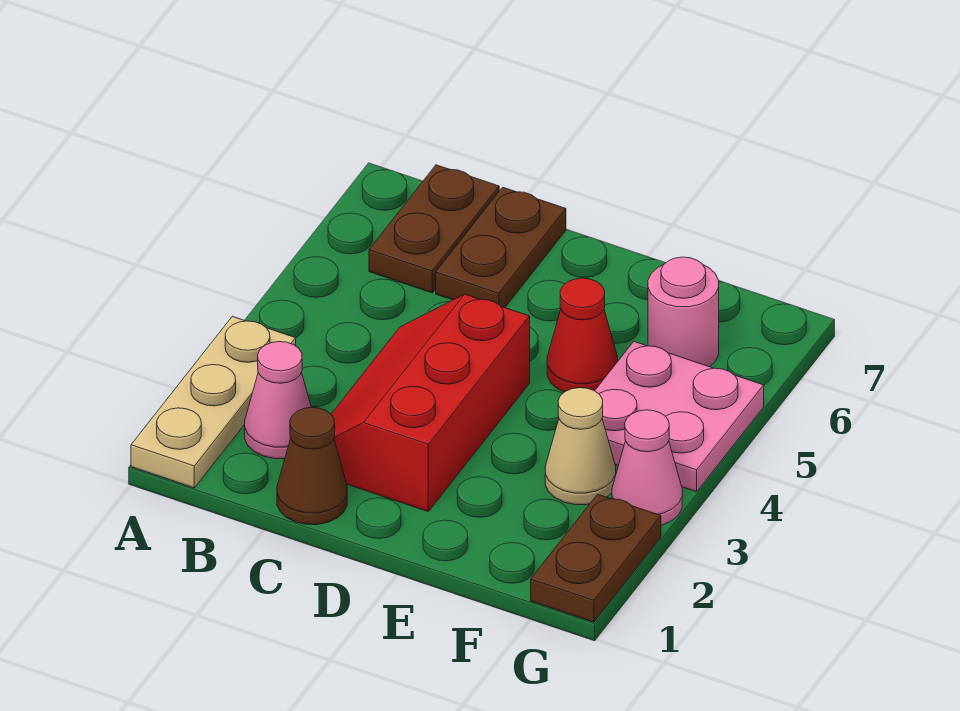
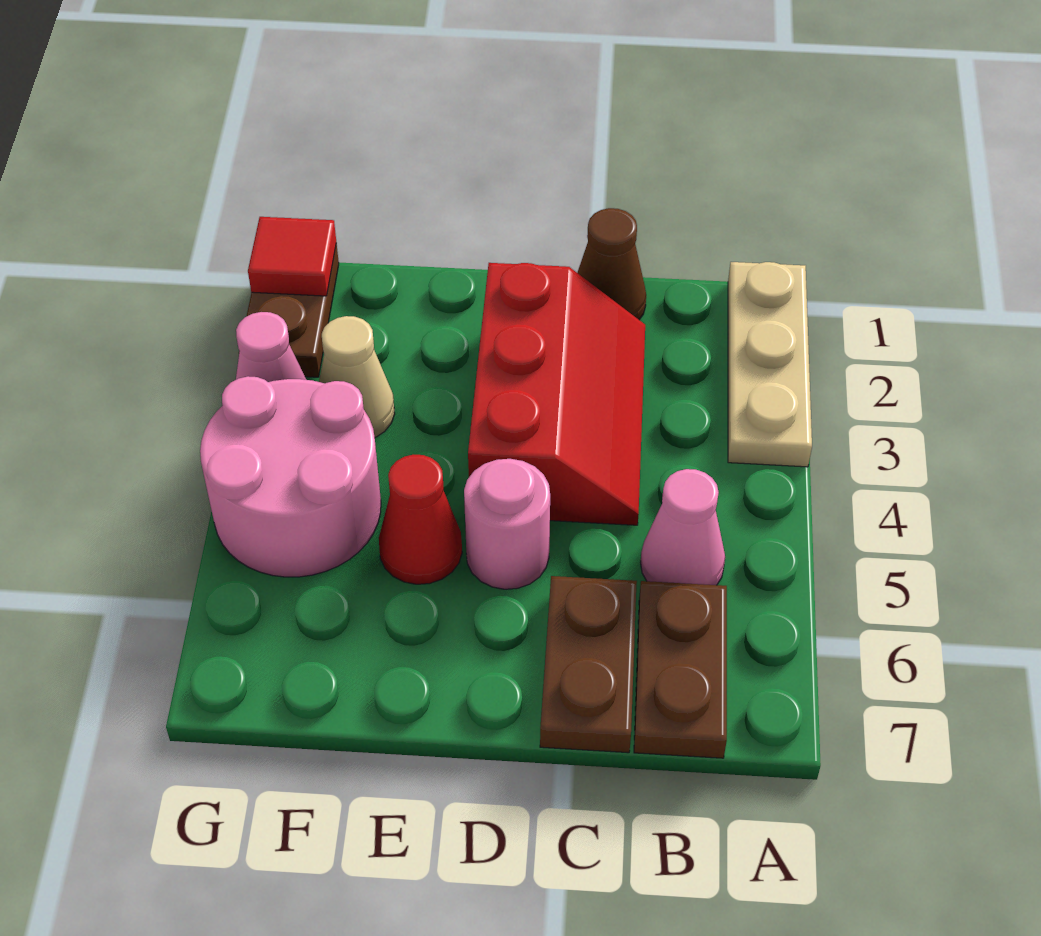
pink cone B2 level 1 -> pink cone B5 level 1
pink plate F4:G5 level 1 -> pink round brick F4:G5 level 1
pink round brick F6 level 1 -> pink round brick D5 level 1
none -> red tile G1 level 2

